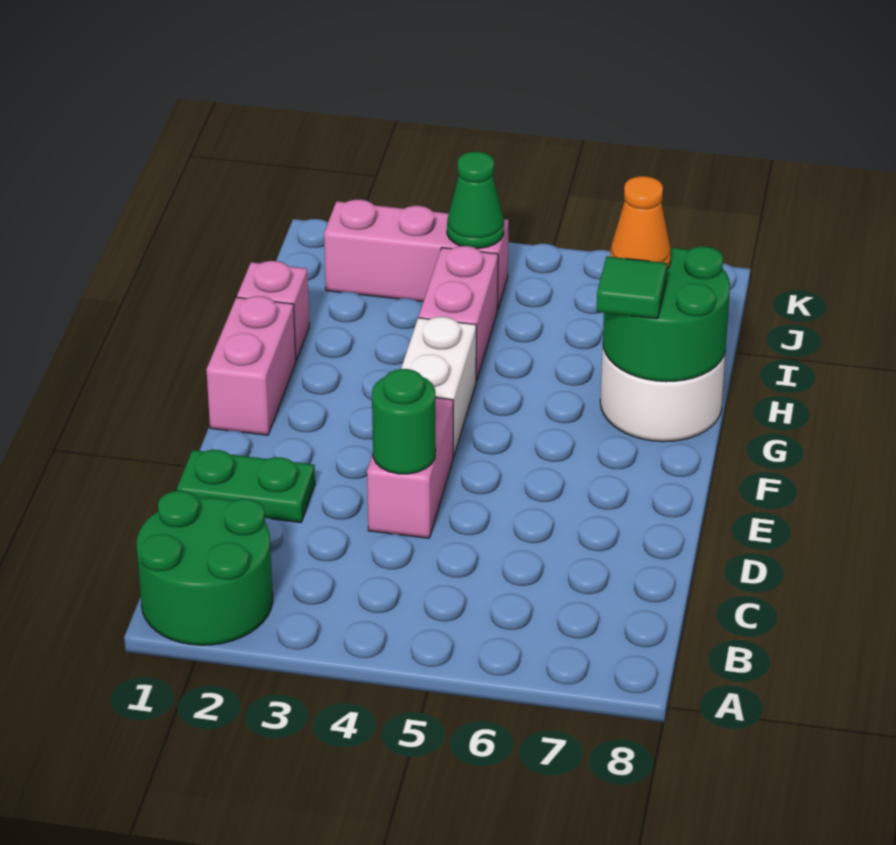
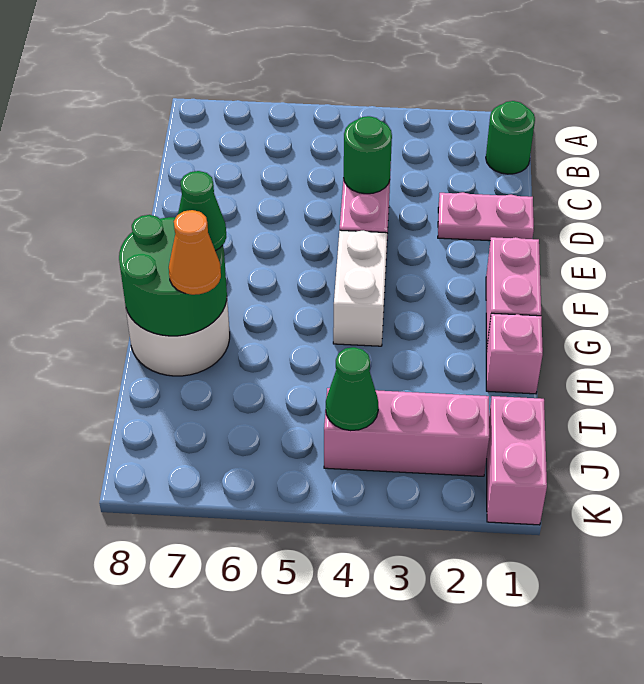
green round brick A1:B2 level 1 -> green round brick B1 level 1
green plate D1:D2 level 1 -> pink plate D1:D2 level 1
green tile G7 level 3 -> green cone G7 level 3
pink brick H4:I4 level 1 -> pink brick J1:K1 level 1

